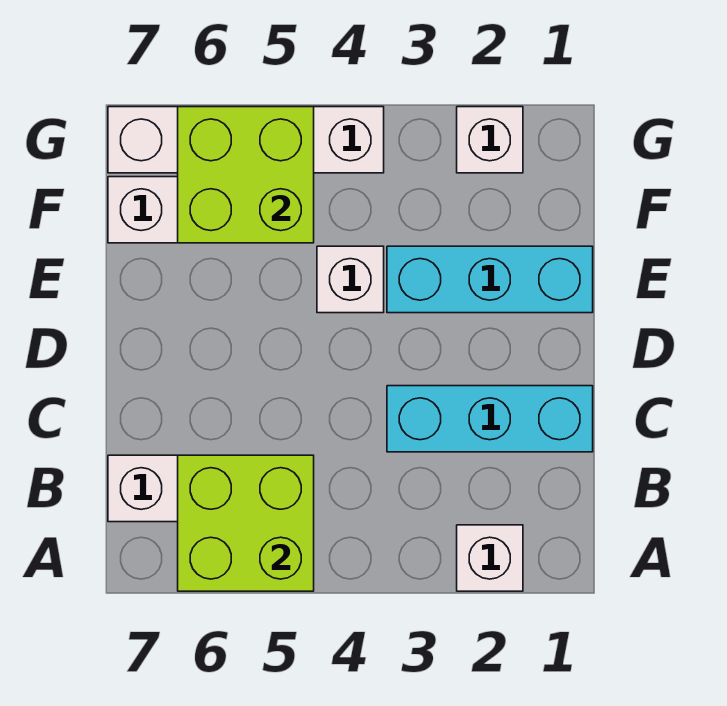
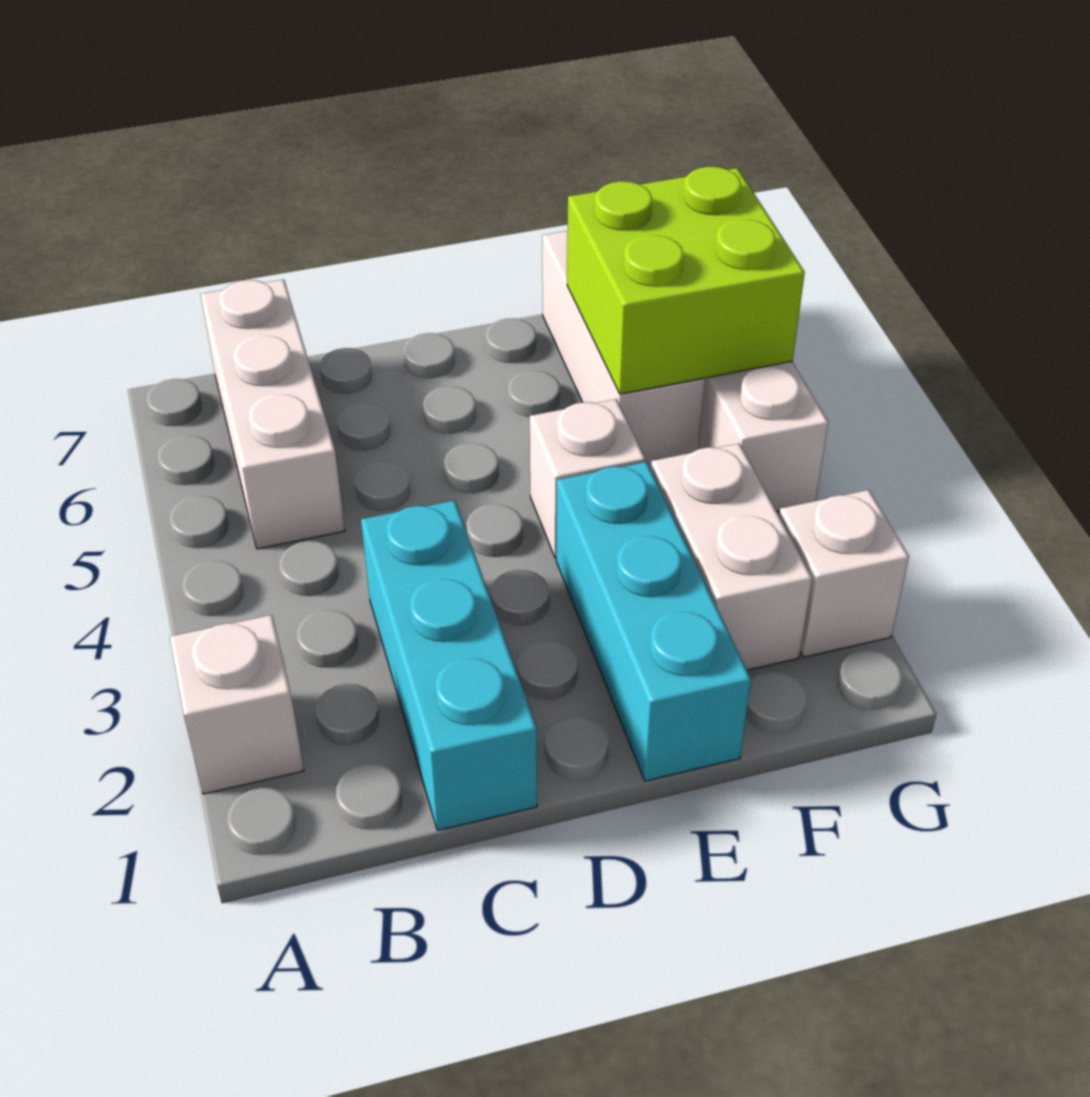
lime brick A5:B6 level 2 -> none
none -> white brick F2:F3 level 1

